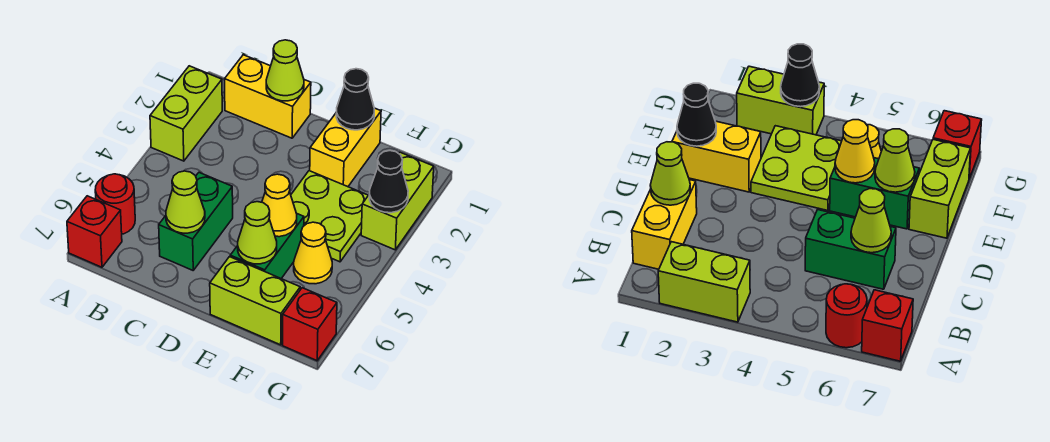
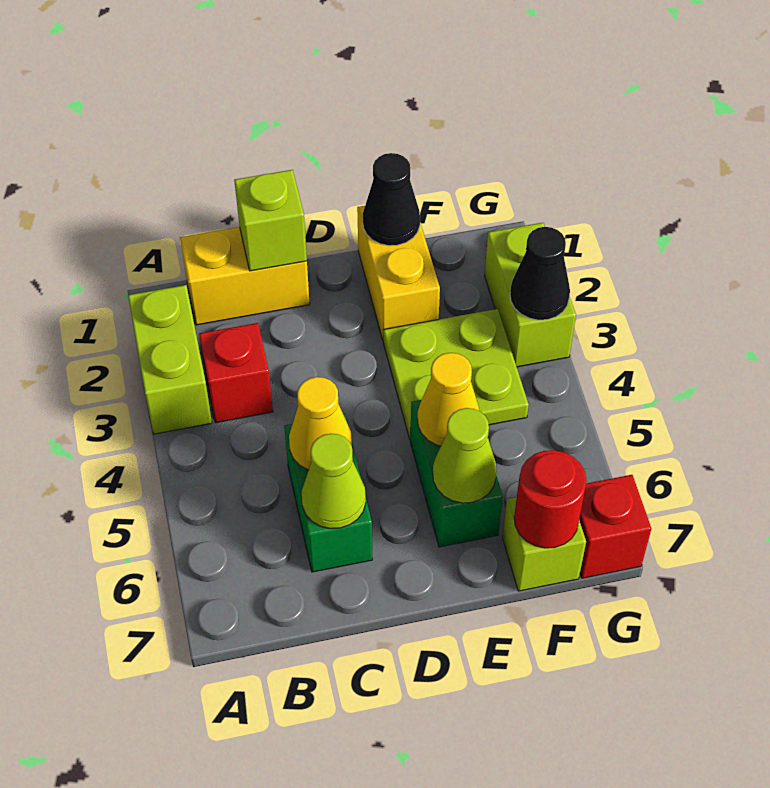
red round brick A6 level 1 -> red round brick F7 level 2
red brick A7 level 1 -> red brick B3 level 1
lime cone C1 level 2 -> lime brick C1 level 2
lime brick E7:F7 level 1 -> lime brick F7 level 1
yellow cone F5 level 1 -> yellow cone C5 level 2

